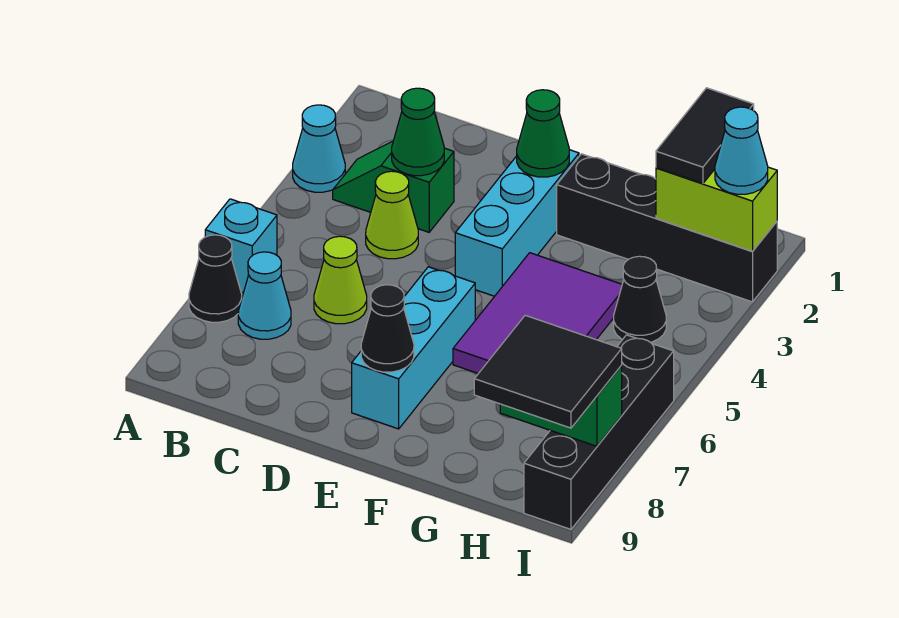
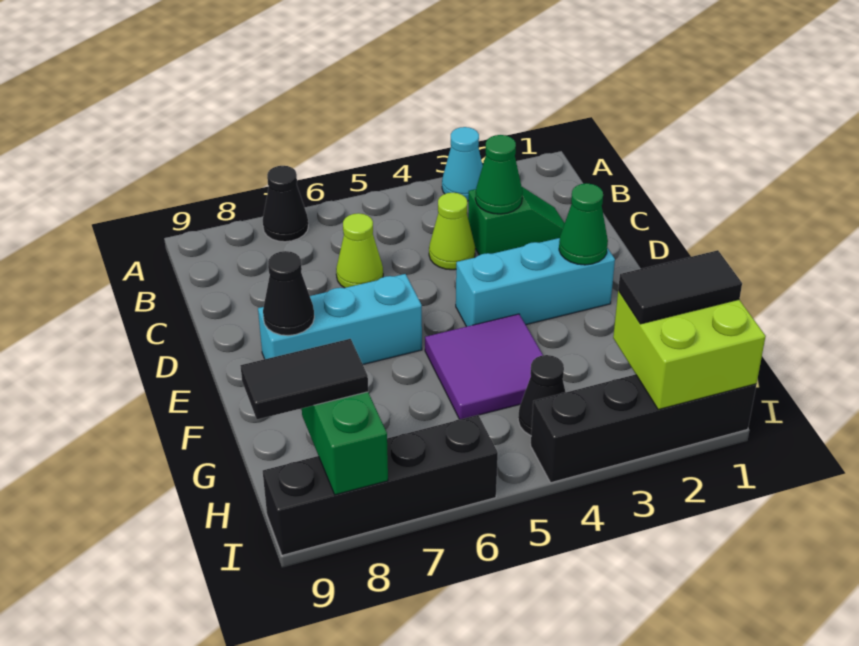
cyan brick A6 level 1 -> none
green slope B3:C3 level 1 top C -> green slope C2:C3 level 1 top 3
cyan cone B7 level 1 -> none
black brick F2:I2 level 1 -> black brick I1:I4 level 1
purple tile F4:G6 level 1 -> purple tile F4:G5 level 1
lime brick H2:I2 level 2 -> lime brick H1:I2 level 2
black tile H8:I9 level 3 -> black tile H8:H9 level 3
cyan cone I2 level 3 -> none

